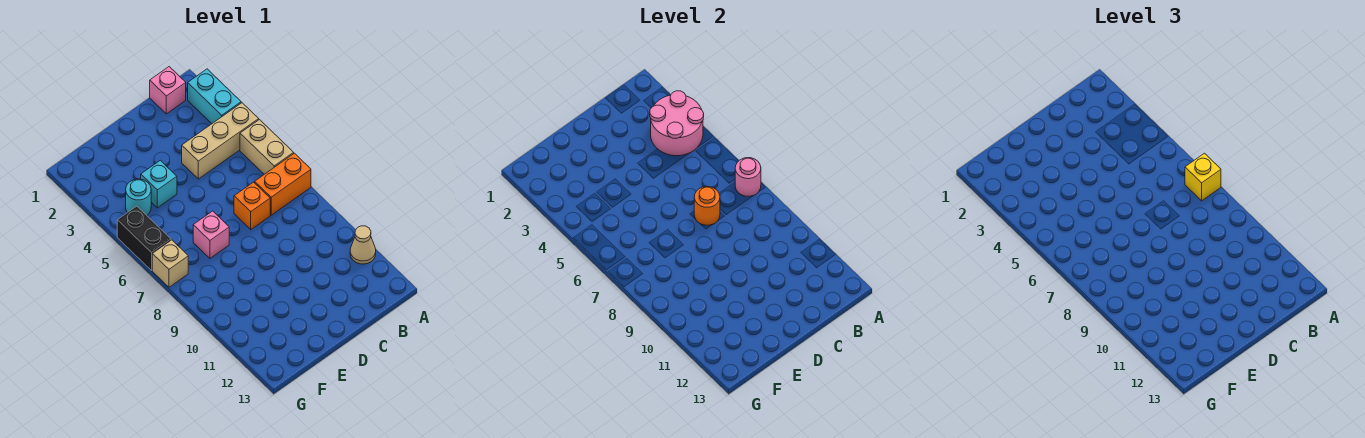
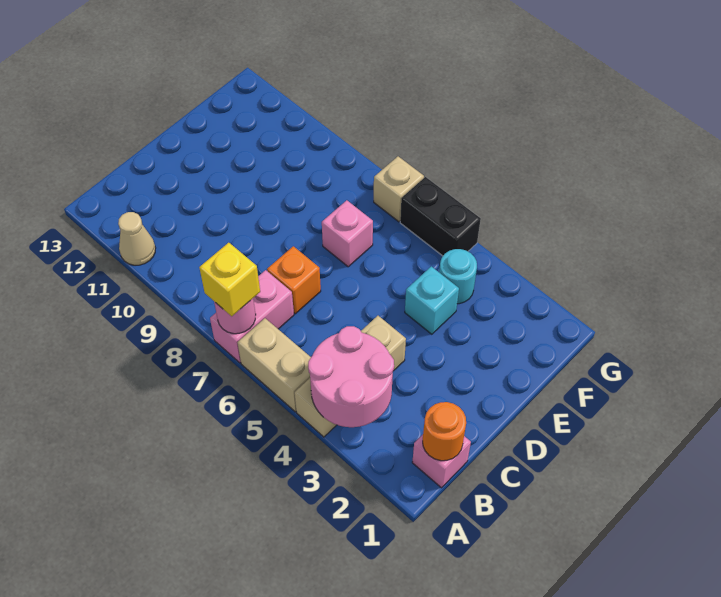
cyan brick A2:A3 level 1 -> none
orange brick A7:B7 level 1 -> pink brick A7:B7 level 1
orange round brick C7 level 2 -> orange round brick B1 level 2

